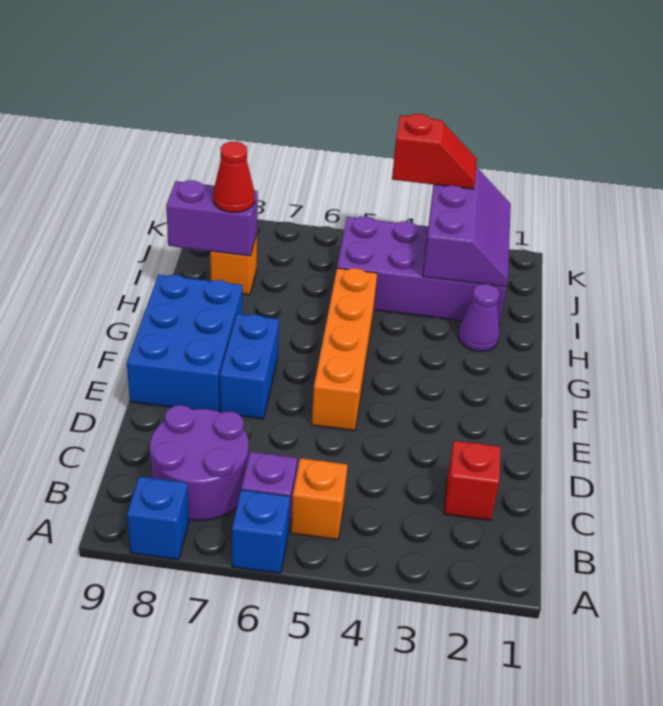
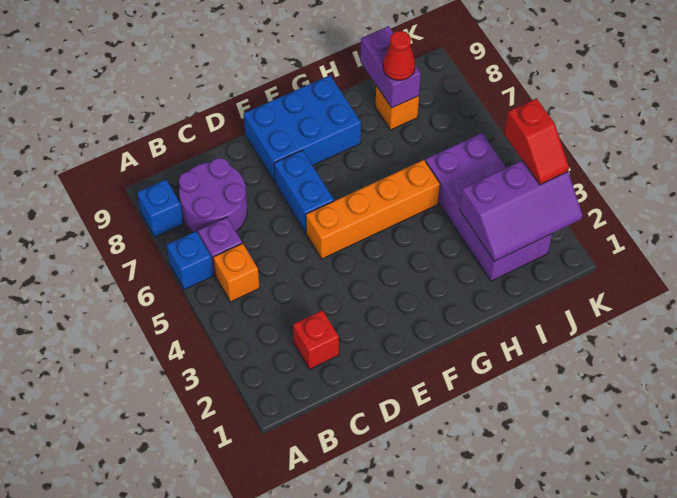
blue brick E7:F7 level 1 -> blue brick E6:E7 level 1
purple cone H2 level 1 -> none

